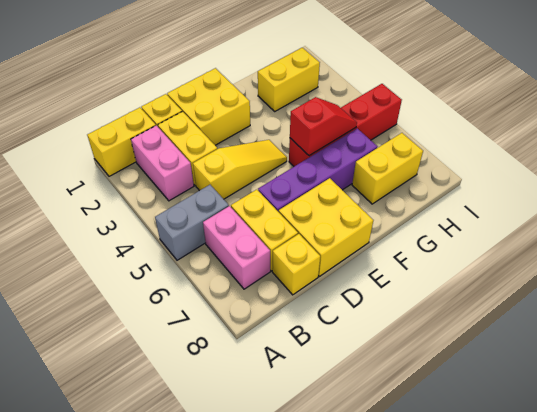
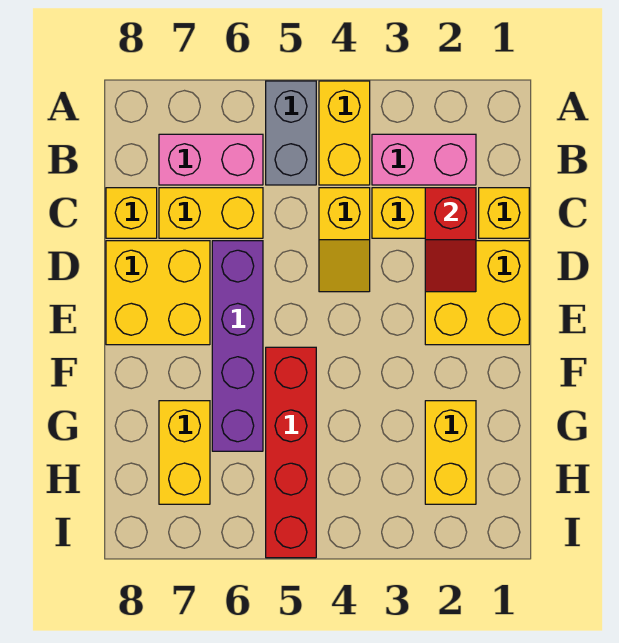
yellow brick A1:B1 level 1 -> yellow brick A4:B4 level 1
yellow slope C4:E4 level 1 top C -> yellow slope C4:D4 level 1 top C
red slope F5:G5 level 2 top F -> red slope C2:D2 level 2 top C

